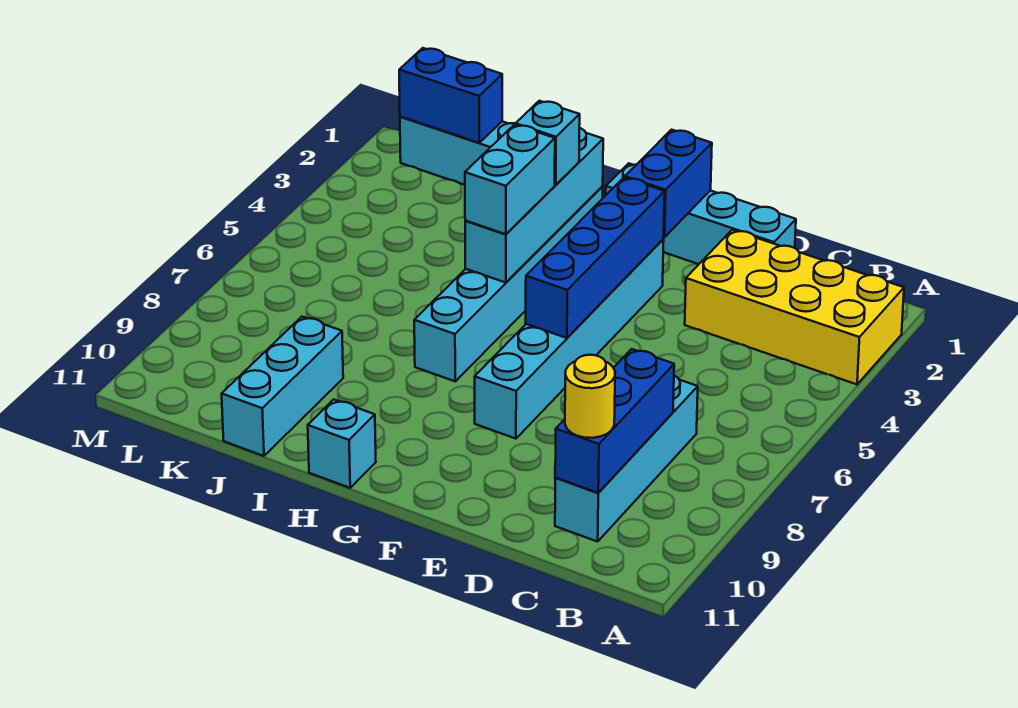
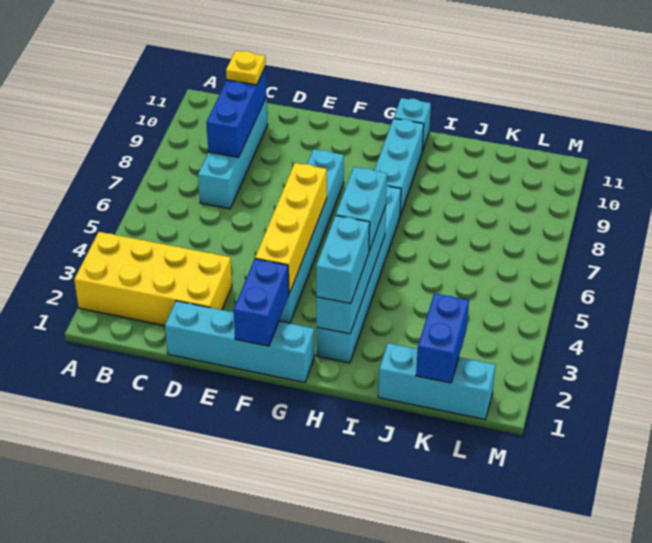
yellow round brick C10 level 3 -> yellow plate C10 level 3
blue brick F3:F6 level 2 -> yellow brick F3:F6 level 2
cyan brick H3 level 3 -> cyan brick H2:H3 level 3
cyan brick J9:J11 level 1 -> cyan brick H8:H10 level 1
blue brick K1:L1 level 2 -> blue brick K1:K2 level 2

